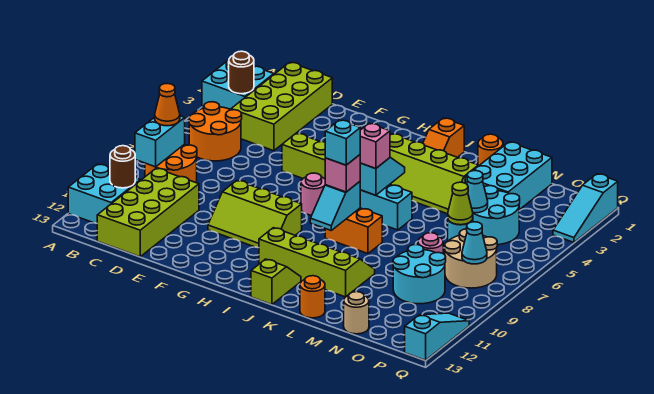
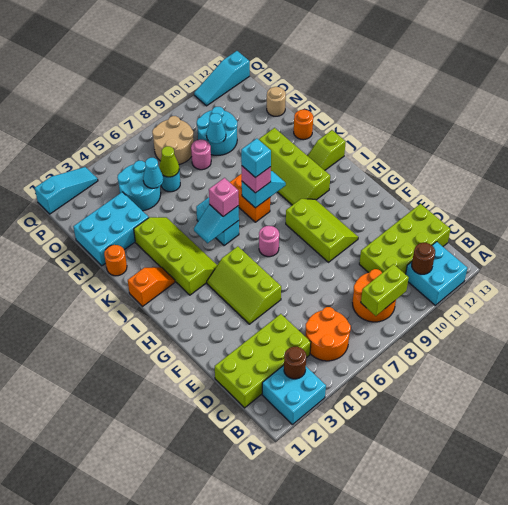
cyan brick B8:B9 level 2 -> lime brick B8:B9 level 2
orange cone B8 level 3 -> none
cyan cone P8 level 2 -> cyan cone N9 level 2

